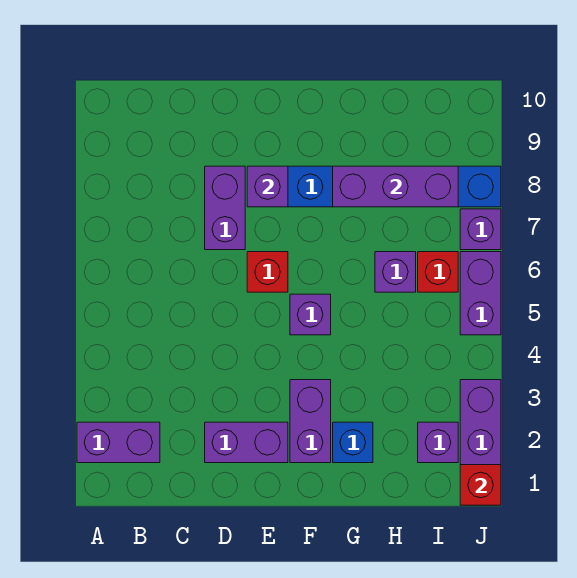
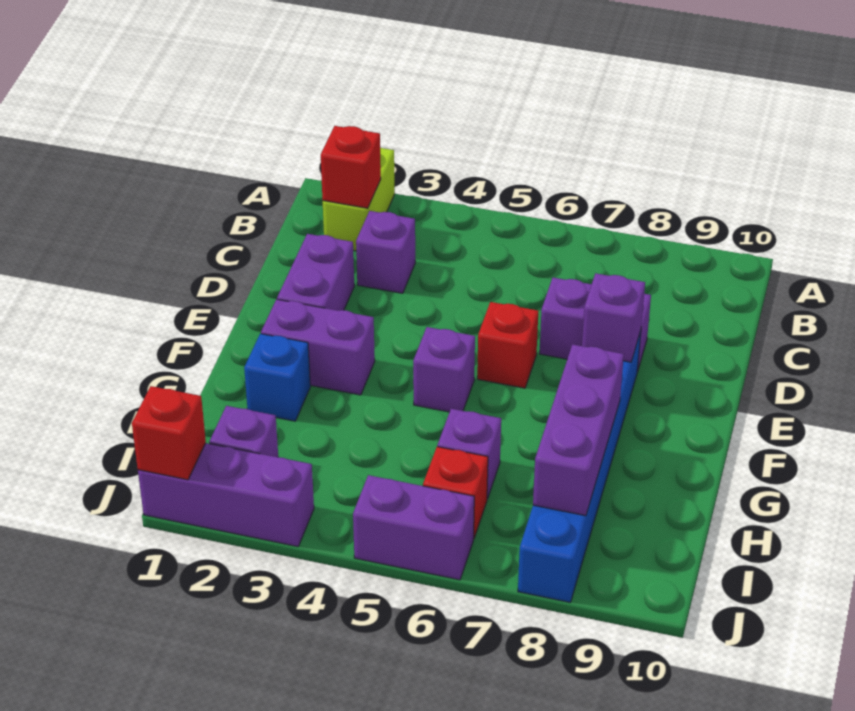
purple brick A2:B2 level 1 -> lime brick A2:B2 level 1
none -> red brick B2 level 2
purple brick J7 level 1 -> purple brick C3 level 1

